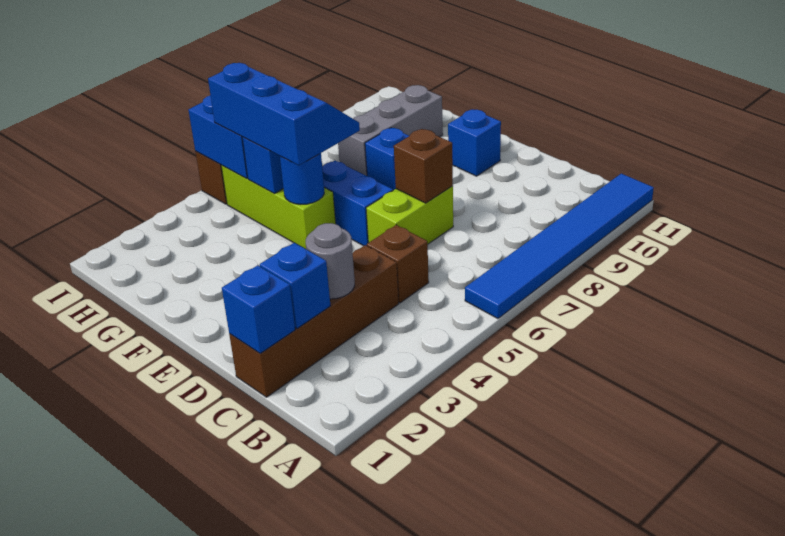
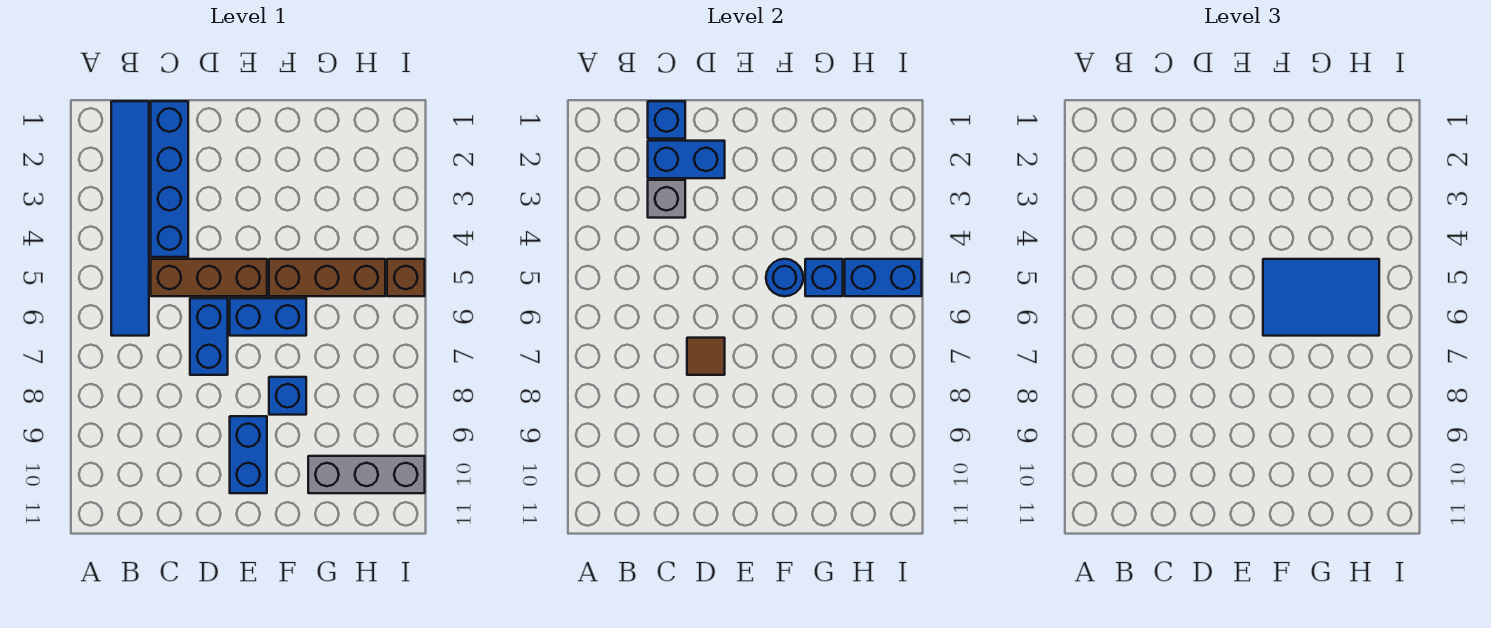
blue tile A6:A11 level 1 -> blue tile B1:B6 level 1
brown brick C1:C4 level 1 -> blue brick C1:C4 level 1
blue brick C2 level 2 -> blue brick C2:D2 level 2
grey round brick C3 level 2 -> grey brick C3 level 2
brown brick C5 level 1 -> brown brick C5:E5 level 1
lime brick D6:D7 level 1 -> blue brick D6:D7 level 1
brown brick D7 level 2 -> brown tile D7 level 2
blue brick E10 level 1 -> blue brick E9:E10 level 1
lime brick F5:H5 level 1 -> brown brick F5:H5 level 1
blue slope F5:H6 level 3 top 5 -> blue tile F5:H6 level 3
grey brick G8:G10 level 1 -> grey brick G10:I10 level 1

